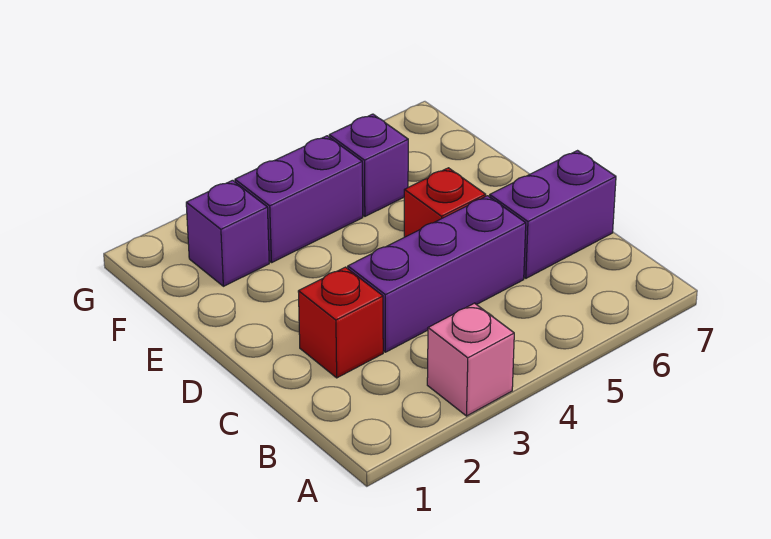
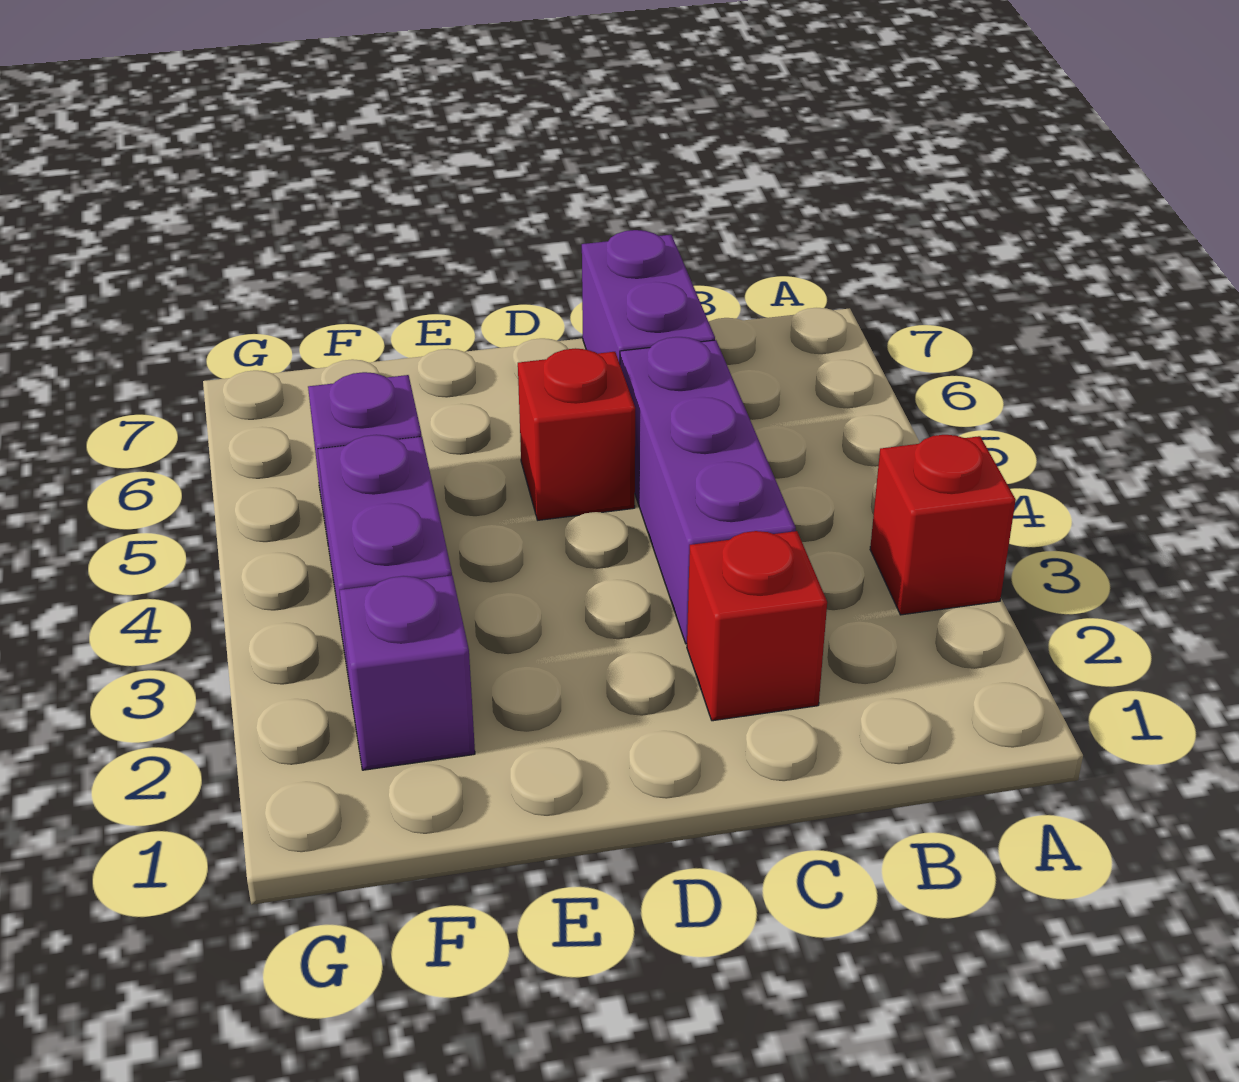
pink brick A3 level 1 -> red brick A3 level 1

